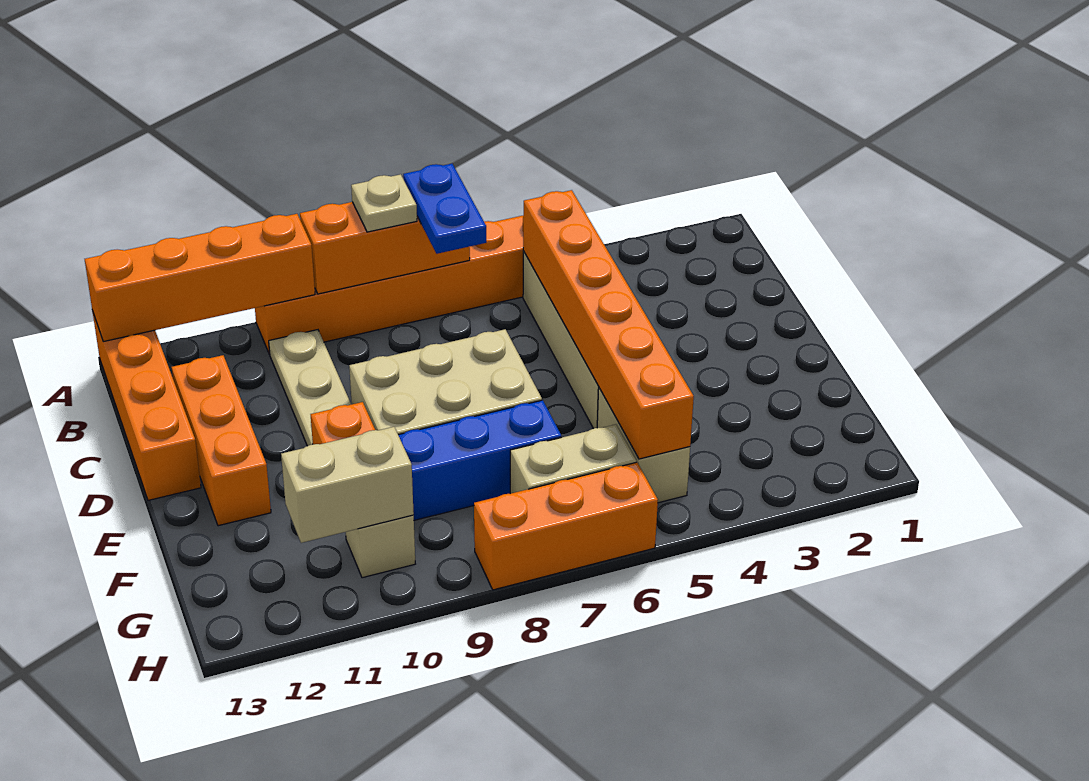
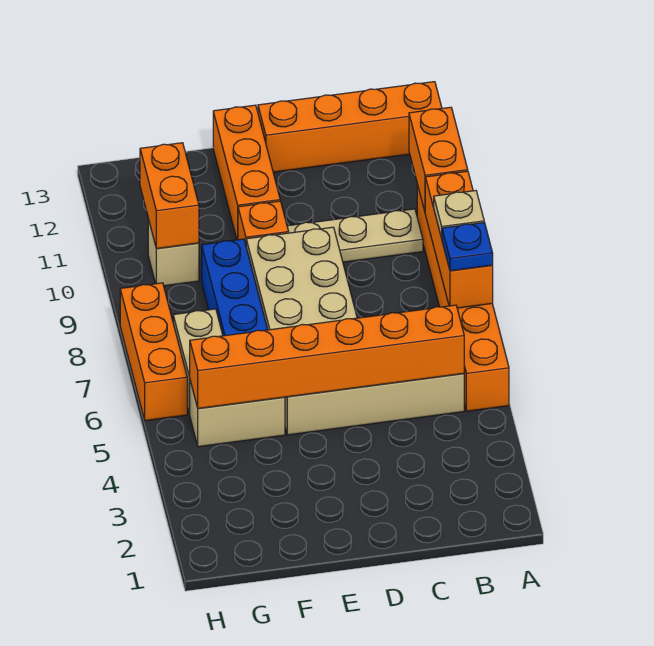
blue plate A7:B7 level 3 -> blue plate A7 level 3
orange brick A10:A13 level 2 -> orange brick A10:A11 level 2
orange brick C12:E12 level 1 -> orange brick E11:E13 level 1
tan brick G10:G11 level 2 -> orange brick G10:G11 level 2

